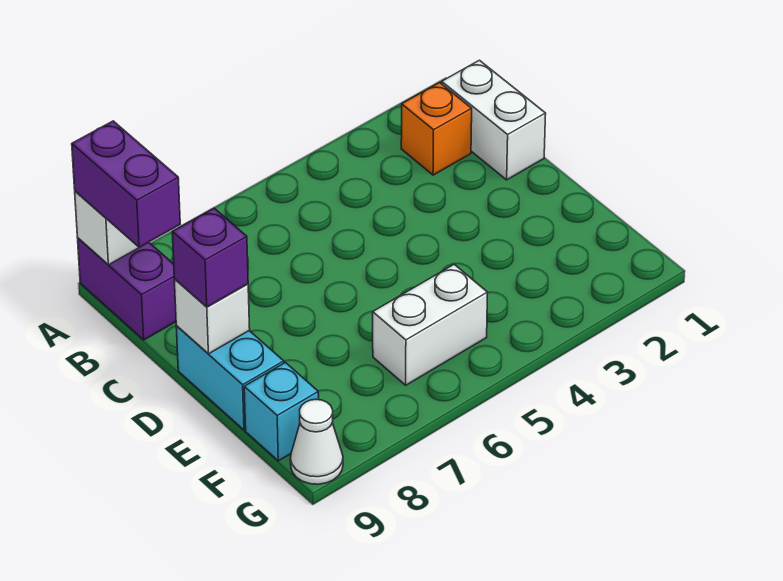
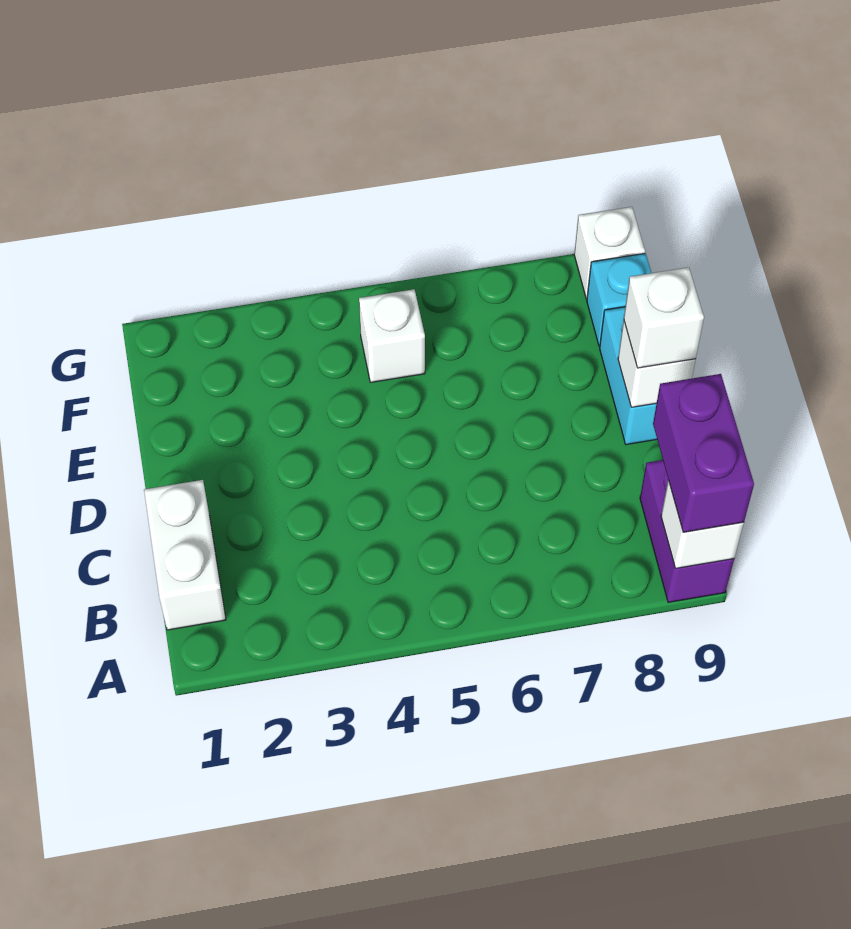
orange brick B2 level 1 -> none
purple brick D9 level 3 -> white brick D9 level 3
white brick F5:F6 level 1 -> white brick F5 level 1
white cone G9 level 1 -> white brick G9 level 1

